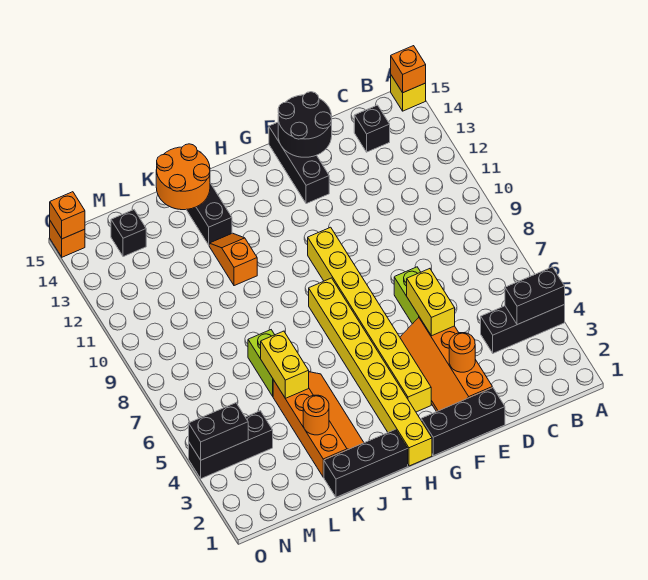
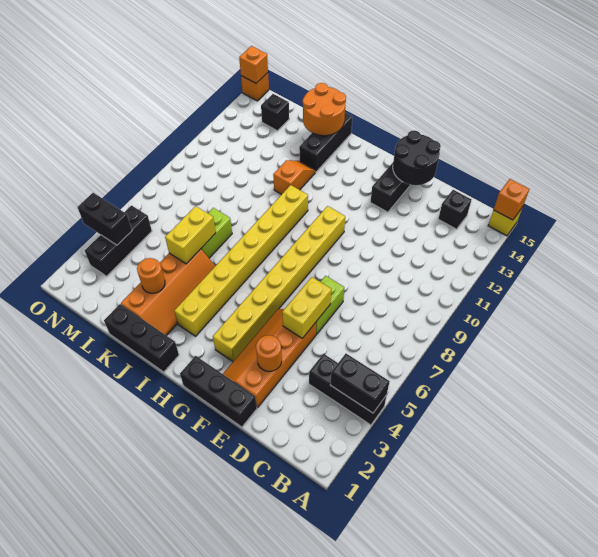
yellow brick H1:H8 level 1 -> yellow brick I3:I10 level 1
black brick M4:O4 level 1 -> black brick N3:N5 level 1

